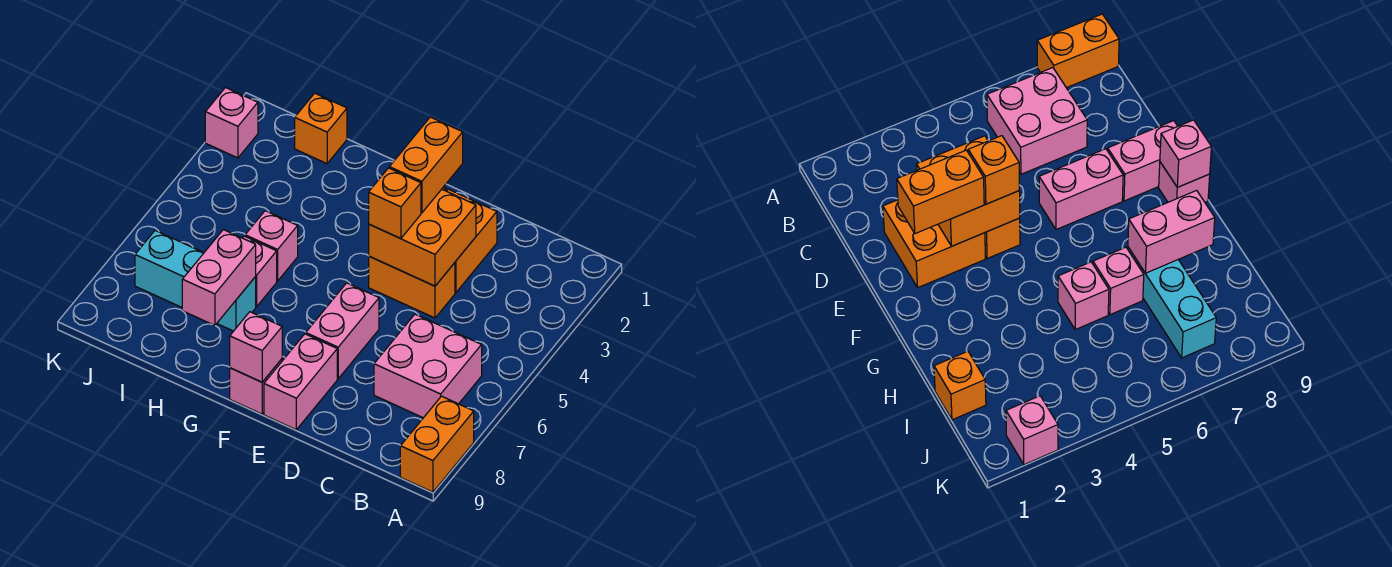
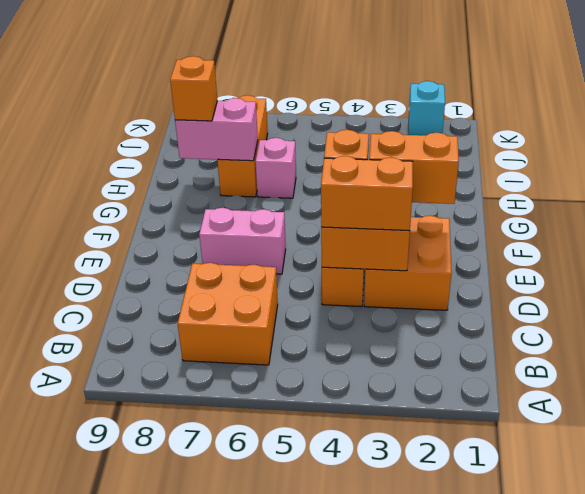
orange brick A8:A9 level 1 -> orange brick D3:D4 level 3
pink brick B6:C7 level 1 -> orange brick B6:C7 level 1
pink brick E8:E9 level 1 -> none
pink brick F9 level 1 -> none
pink brick F9 level 2 -> none
pink brick H5 level 1 -> none
cyan brick H7:J7 level 1 -> orange brick H7:J7 level 1
orange brick I1 level 1 -> orange brick H8 level 3
pink brick K2 level 1 -> cyan brick K2 level 1

